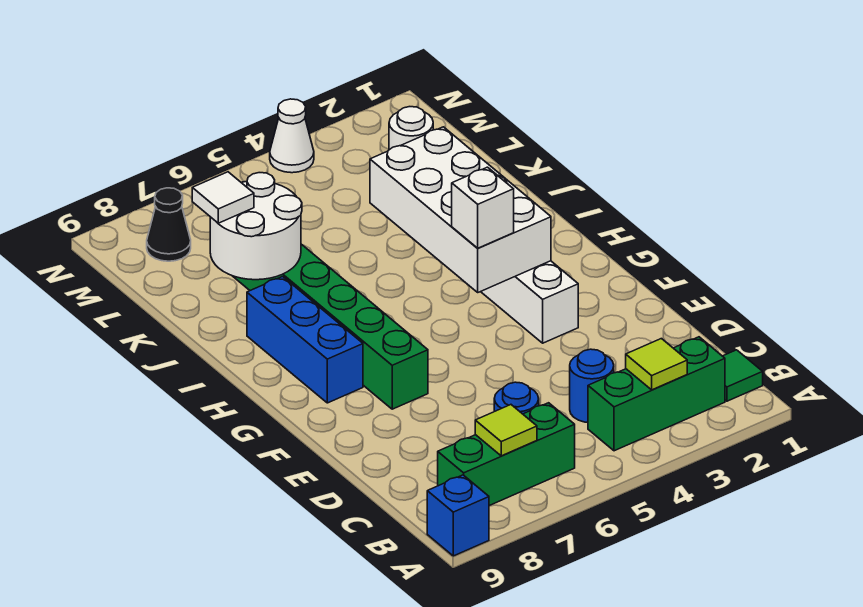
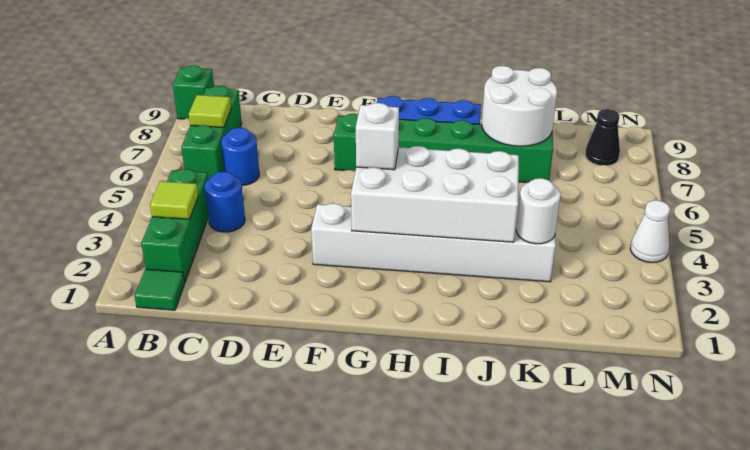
blue brick A9 level 1 -> green brick A9 level 1
white tile K8 level 3 -> none

